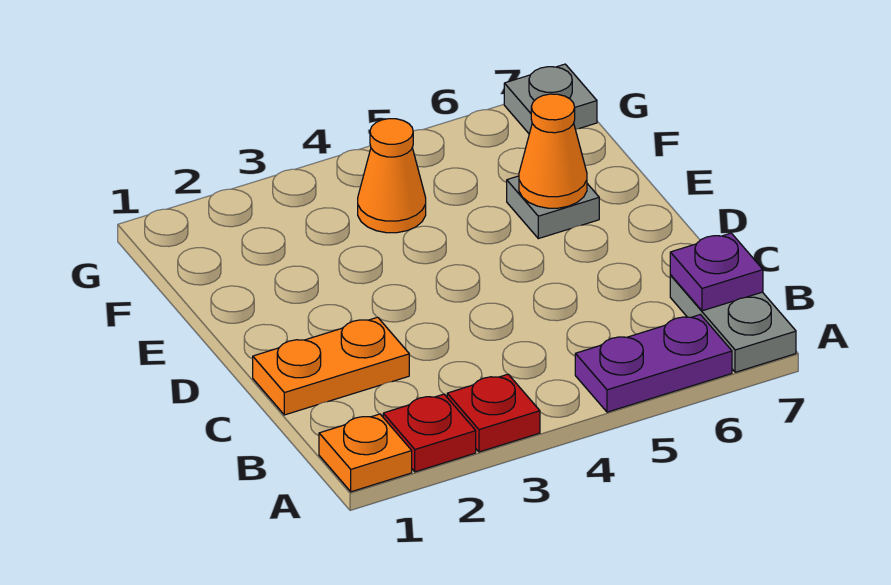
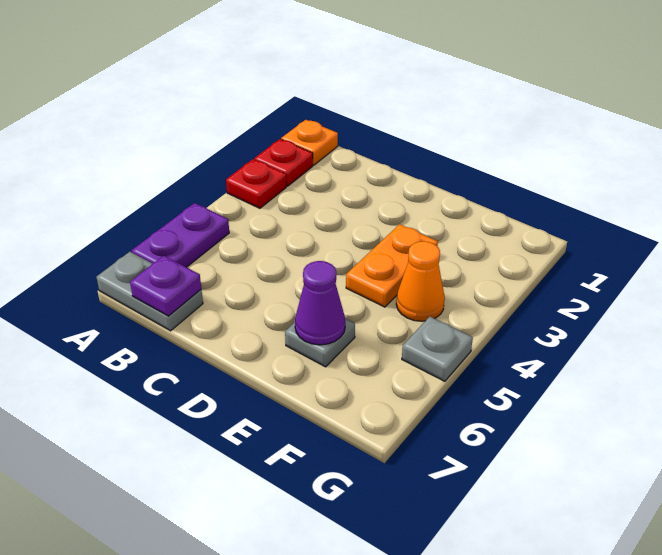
orange plate C1:C2 level 1 -> orange plate E3:E4 level 1
orange cone E6 level 2 -> purple cone E6 level 2
grey plate G7 level 1 -> grey plate G5 level 1

